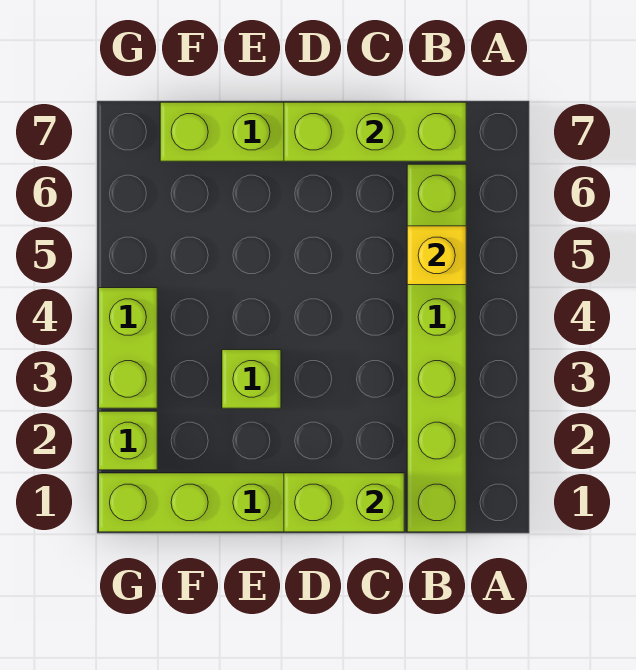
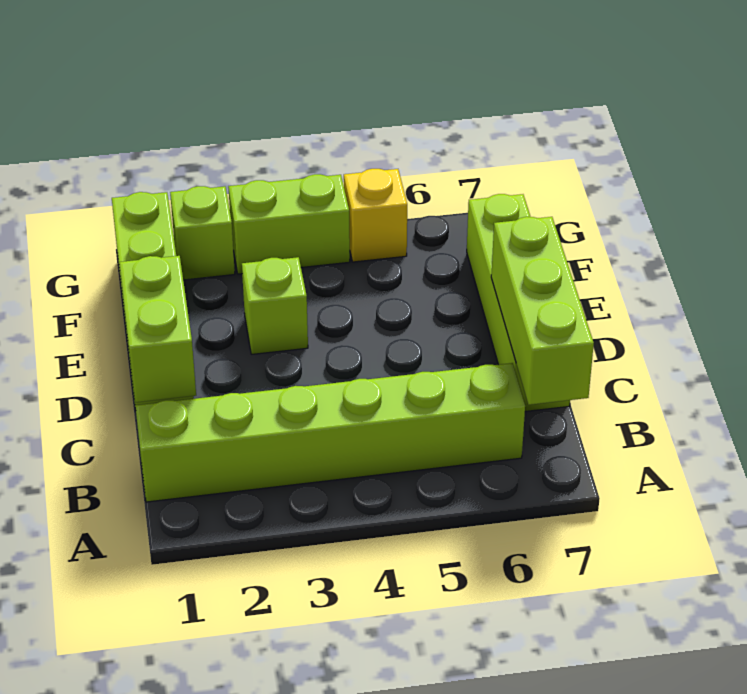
yellow brick B5 level 2 -> yellow brick G5 level 1

